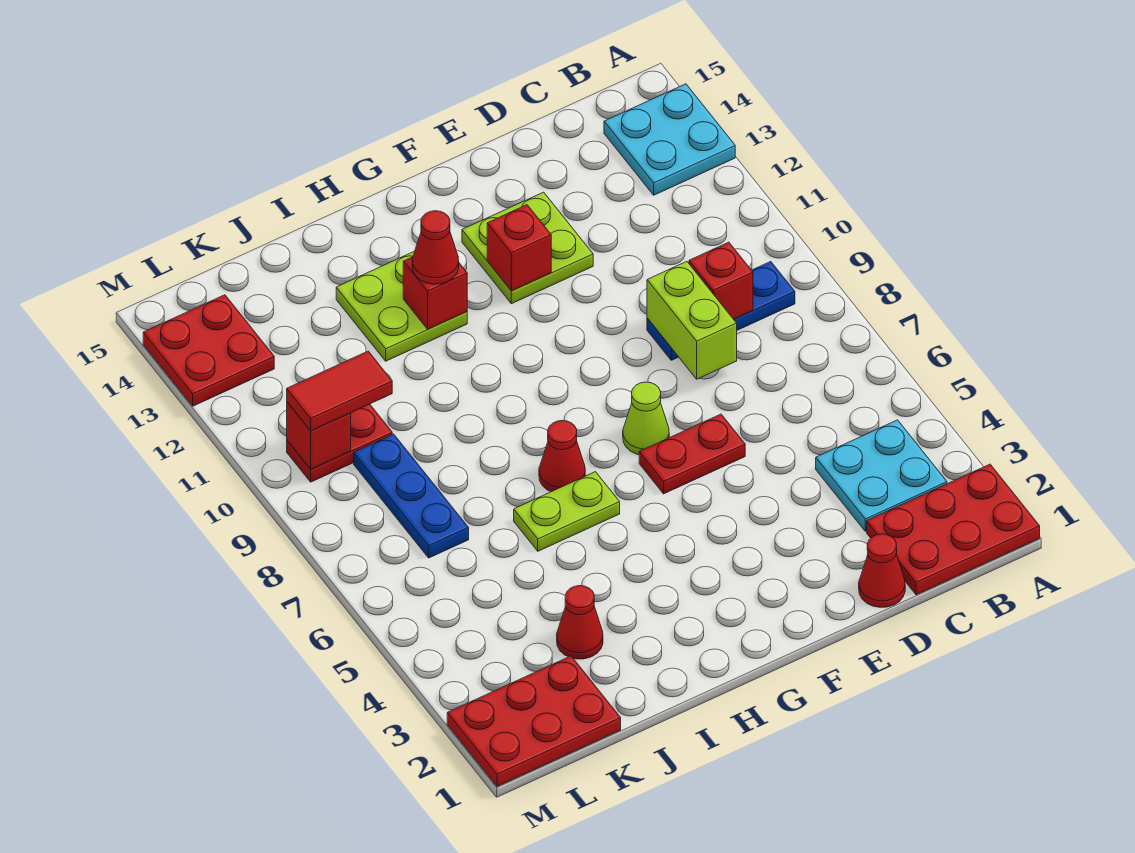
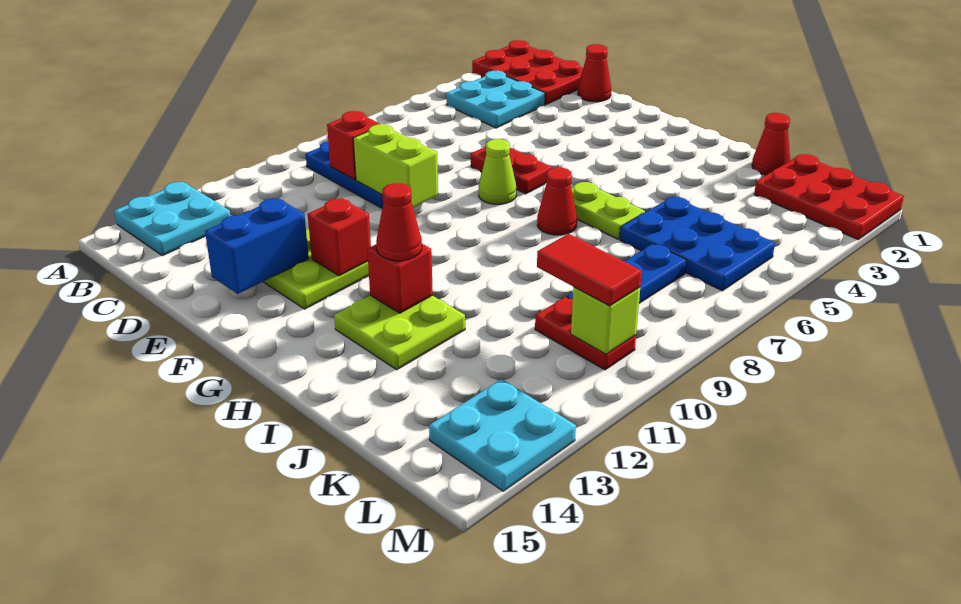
lime brick D8:D9 level 2 -> lime brick D9:E9 level 2
none -> blue brick E13:E14 level 2
red cone J3 level 1 -> red cone J1 level 1
none -> blue plate J5:L6 level 1
red brick L10 level 2 -> lime brick L10 level 2
red plate L13:M14 level 1 -> cyan plate L13:M14 level 1

